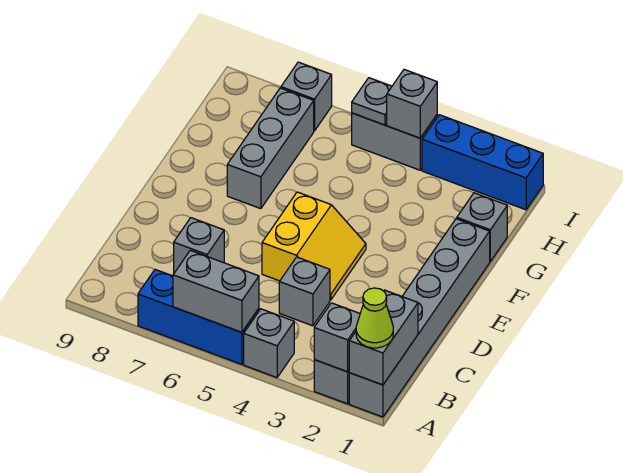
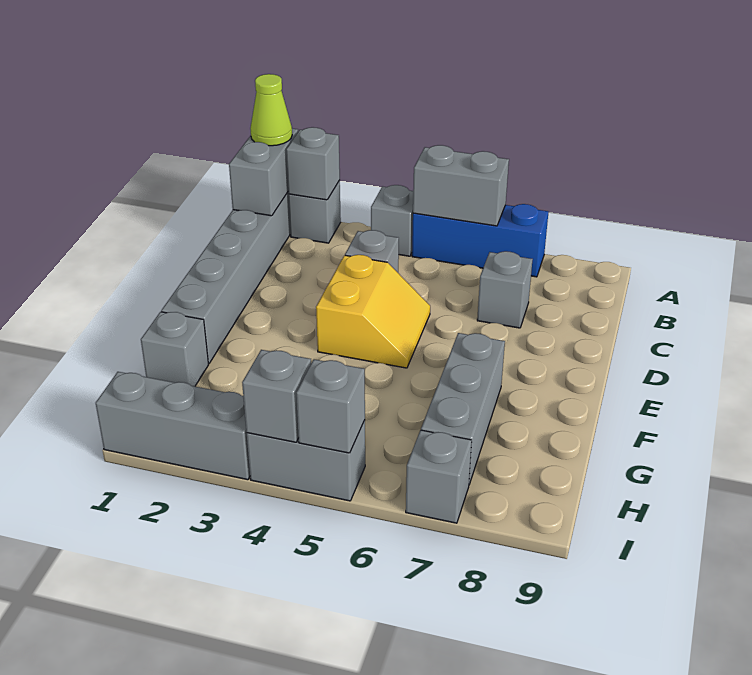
yellow slope D4:E5 level 1 top 5 -> yellow slope D4:E5 level 1 top 4
blue brick I1:I3 level 1 -> grey brick I1:I3 level 1
grey plate I5 level 2 -> grey brick I5 level 2

